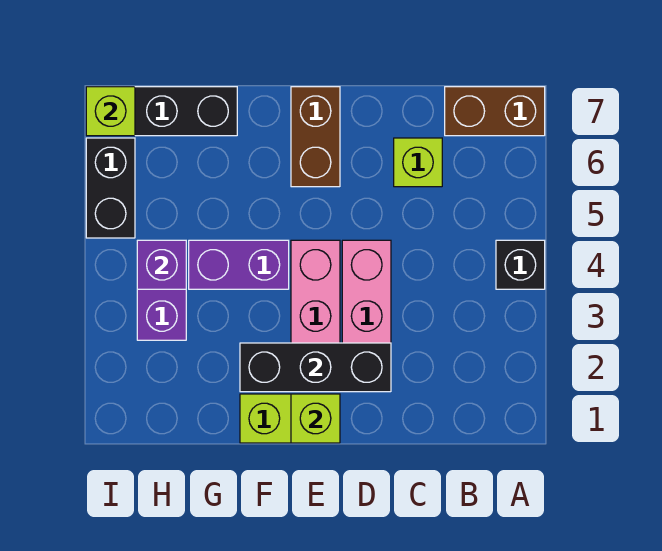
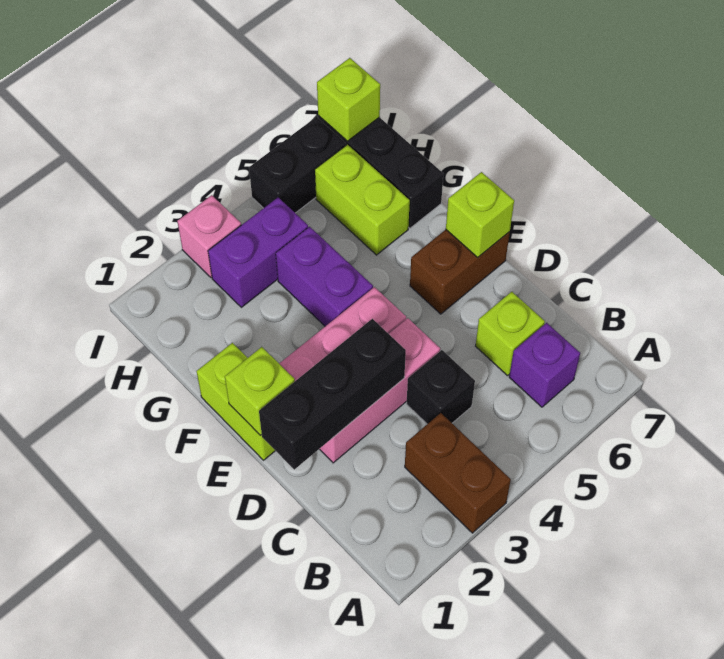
black brick A4 level 1 -> black brick C4 level 1
brown brick A7:B7 level 1 -> brown brick A3:B3 level 1
black brick D2:F2 level 2 -> black brick D1:D3 level 2
none -> lime brick E7 level 2
none -> lime brick G6:H6 level 1
purple brick H4 level 2 -> purple brick B6 level 1
none -> pink brick I3 level 1

